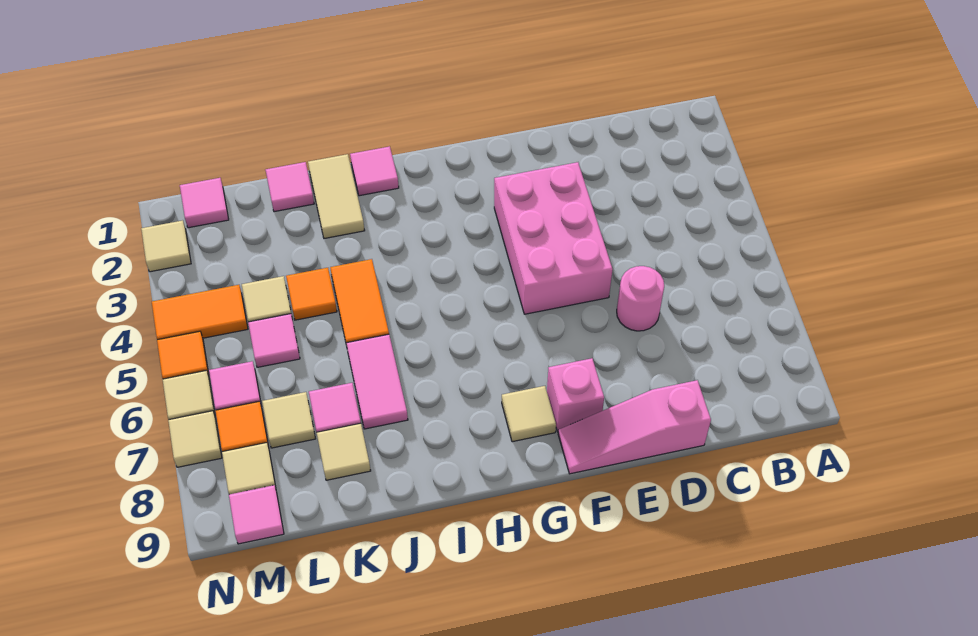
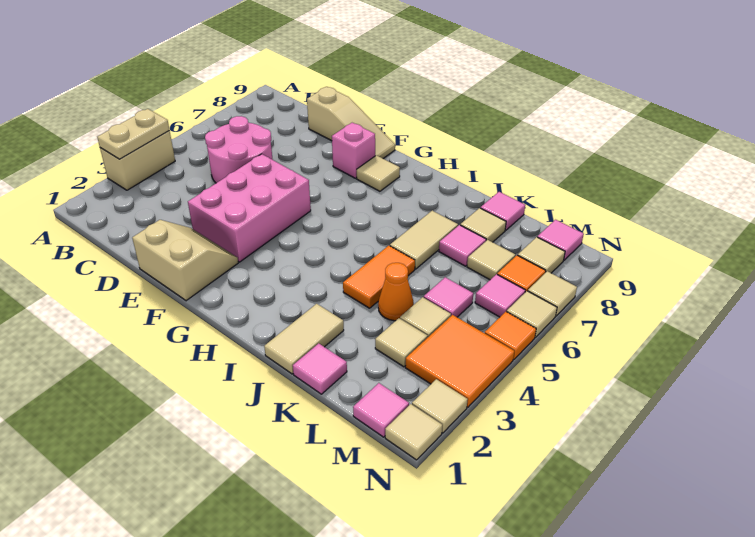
none -> tan brick A3:A4 level 1
none -> tan plate A3:A4 level 2
pink round brick D6 level 1 -> pink round brick C5:D6 level 1
pink slope D9:F9 level 1 top D -> tan slope D9:F9 level 1 top D
none -> tan slope E1:F2 level 1 top 1
pink tile I1 level 1 -> pink tile K9 level 1
pink tile J6:J7 level 1 -> tan tile J6:J7 level 1
orange tile K4 level 1 -> orange cone K4 level 1
none -> tan tile L3 level 1
orange tile M4:N4 level 1 -> orange tile M3:N4 level 1
none -> tan tile N1 level 1

